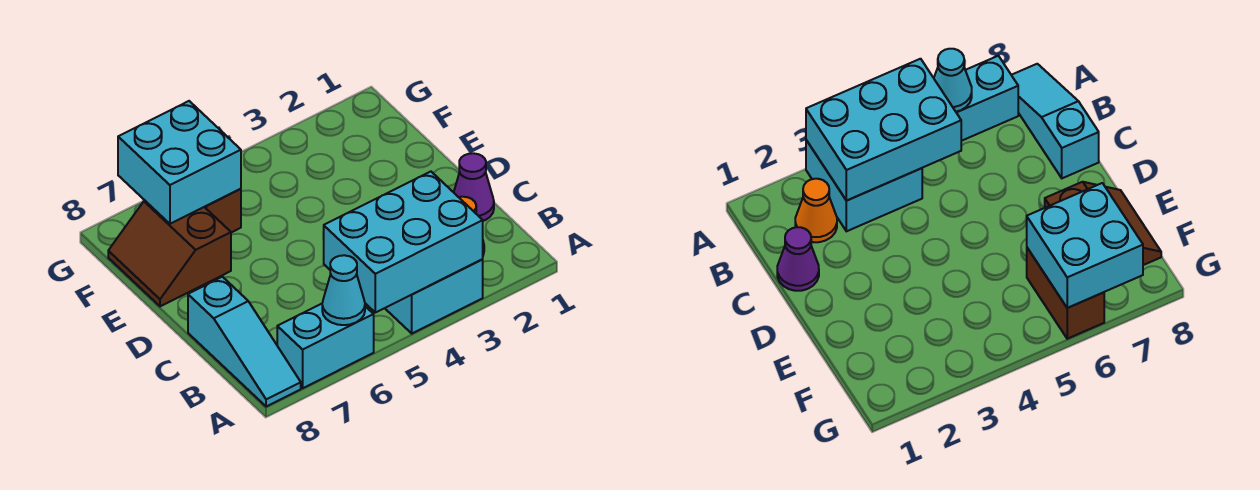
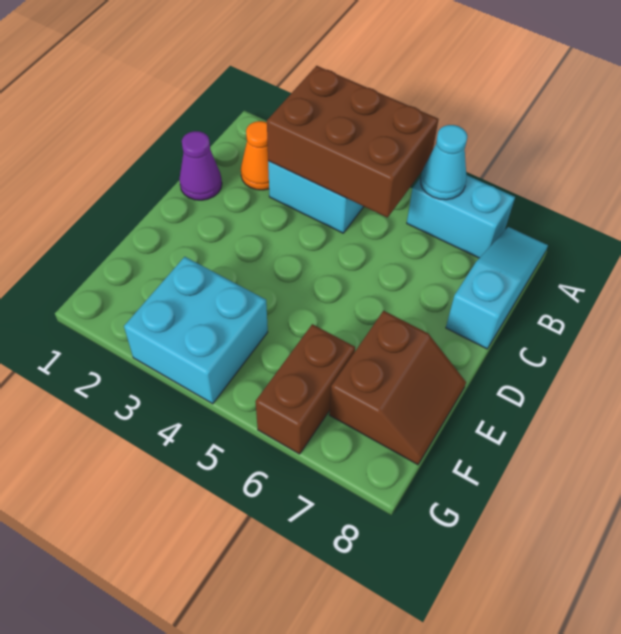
cyan brick A3:B5 level 2 -> brown brick A3:B5 level 2
cyan brick F6:G7 level 2 -> cyan brick F3:G4 level 1

